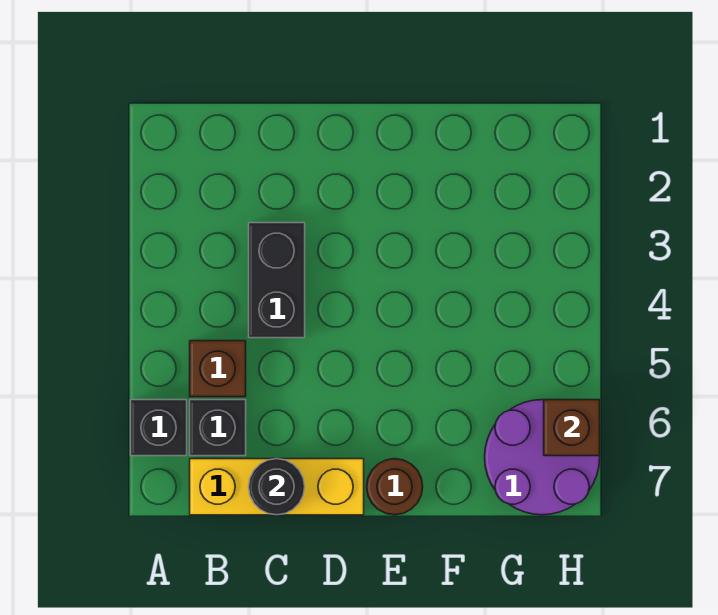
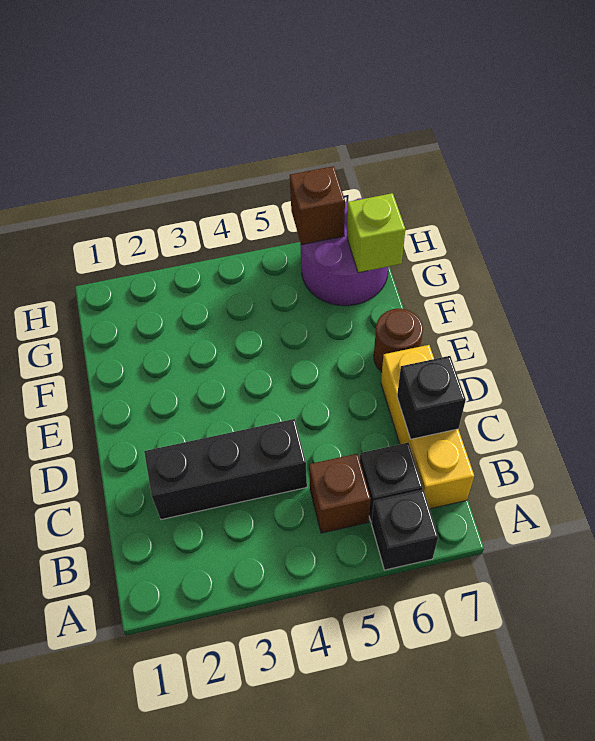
black brick C3:C4 level 1 -> black brick C2:C4 level 1
black round brick C7 level 2 -> black brick C7 level 2
none -> lime brick G7 level 2

